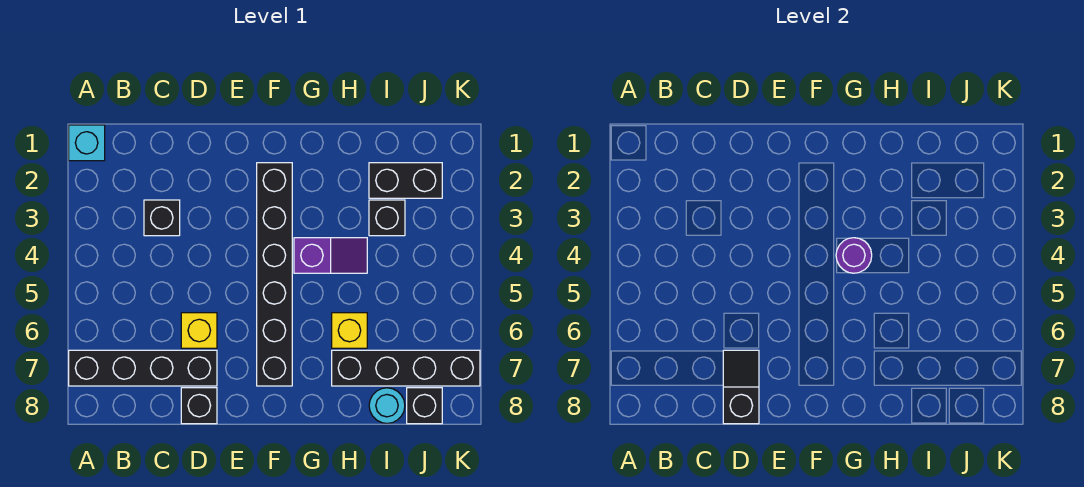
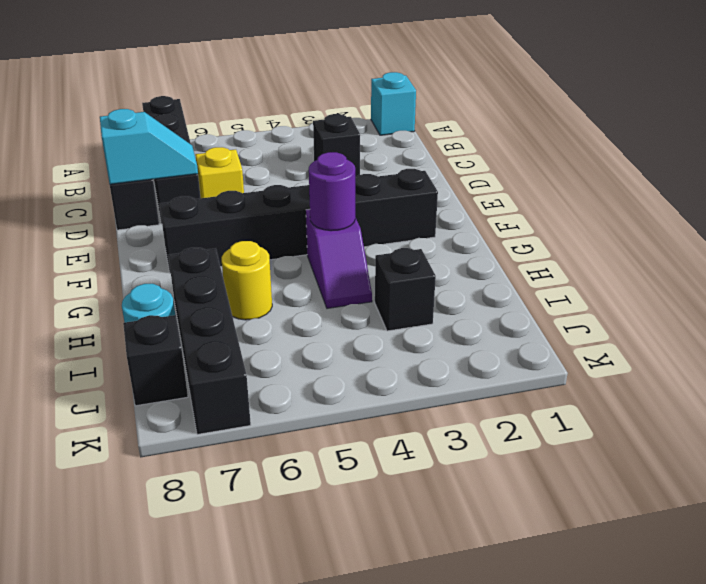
black slope D7:D8 level 2 top 8 -> cyan slope D7:D8 level 2 top 8
yellow brick H6 level 1 -> yellow round brick H6 level 1
black brick I2:J2 level 1 -> none

